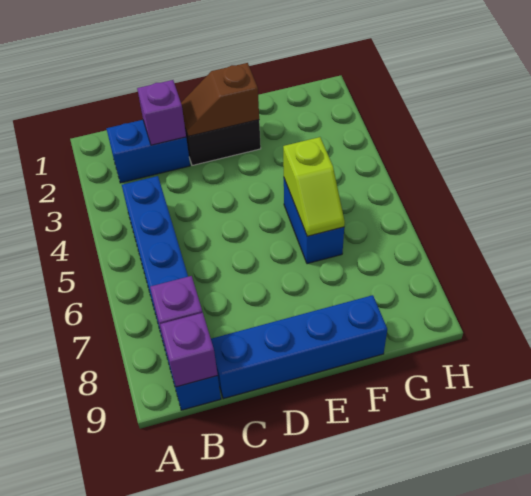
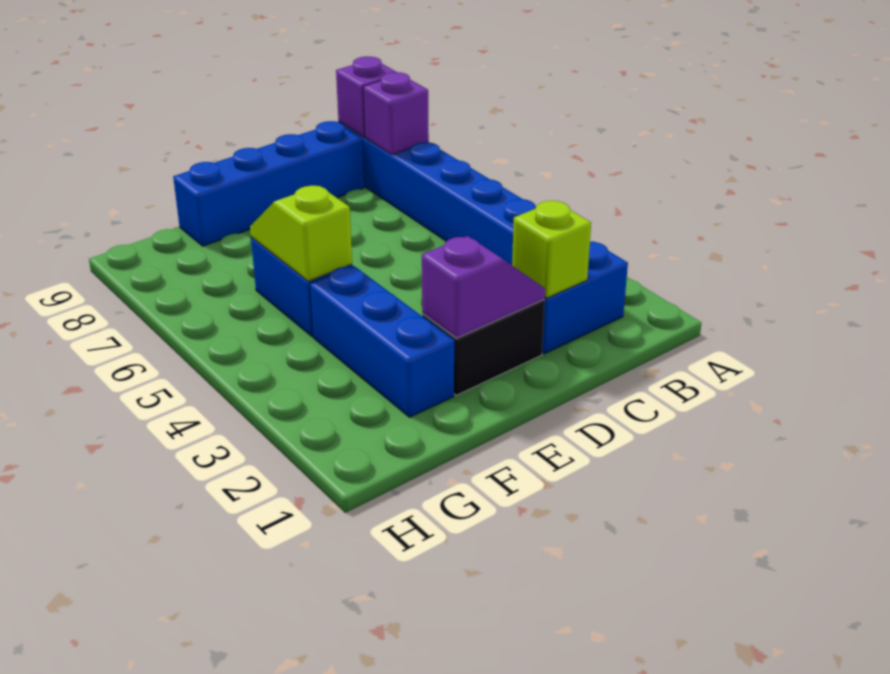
purple brick C2 level 2 -> lime brick C2 level 2
brown slope D2:E2 level 2 top E -> purple slope D2:E2 level 2 top E
none -> blue brick F2:F4 level 1

